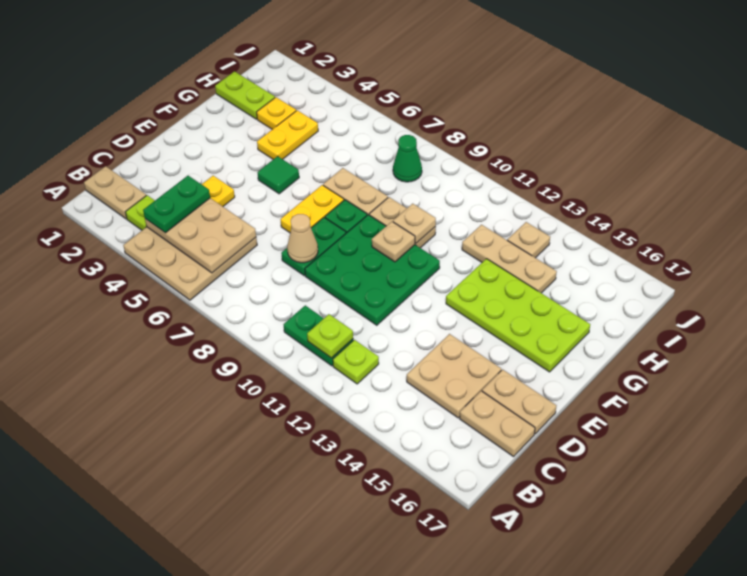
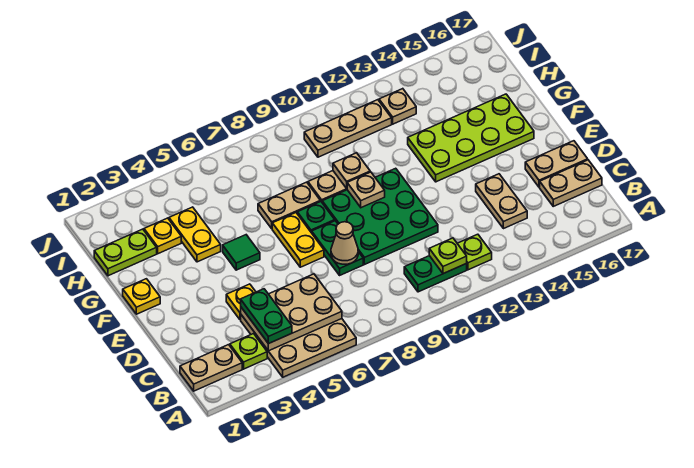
tan plate C14:D15 level 1 -> tan plate C14:D14 level 1
none -> yellow plate F1 level 1
tan plate H12:H14 level 1 -> tan plate I10:I12 level 1
green cone I8 level 1 -> none

